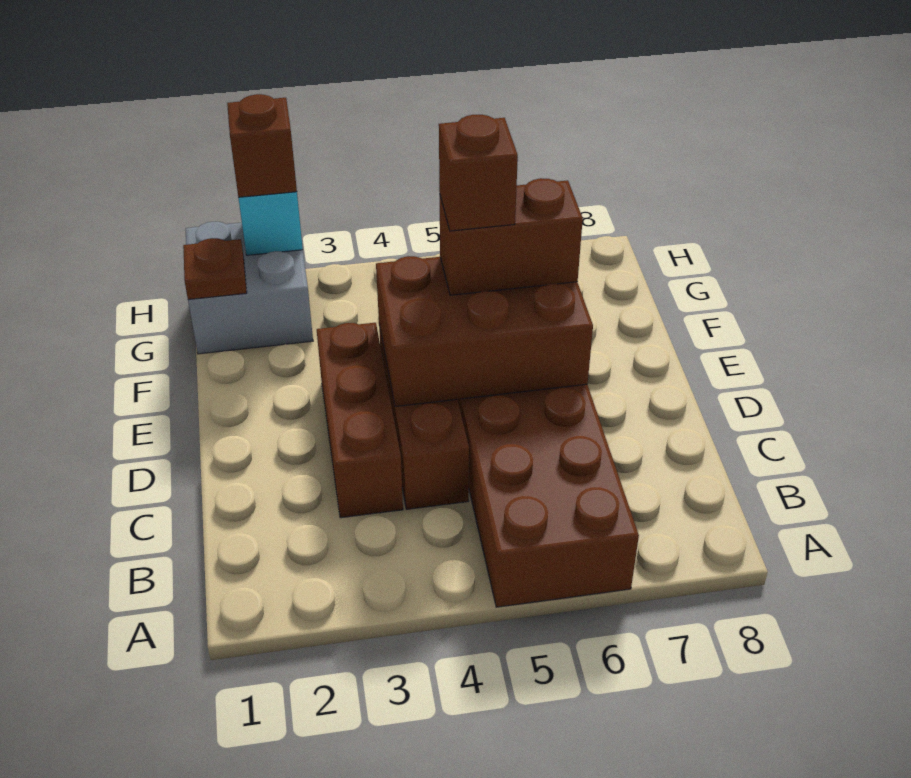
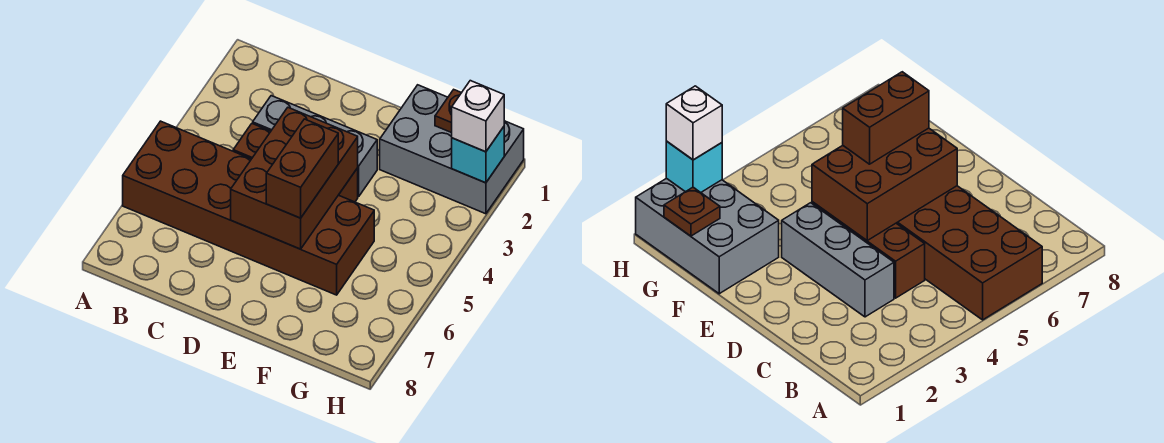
brown brick C3:E3 level 1 -> grey brick C3:E3 level 1
brown brick E5 level 4 -> none
grey brick G1:H2 level 1 -> grey brick F1:H2 level 1
brown brick H2 level 3 -> white brick H2 level 3

